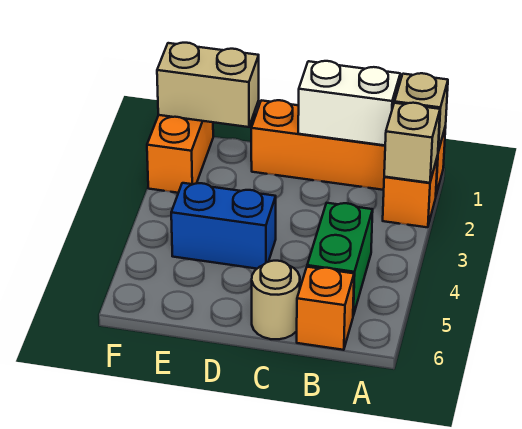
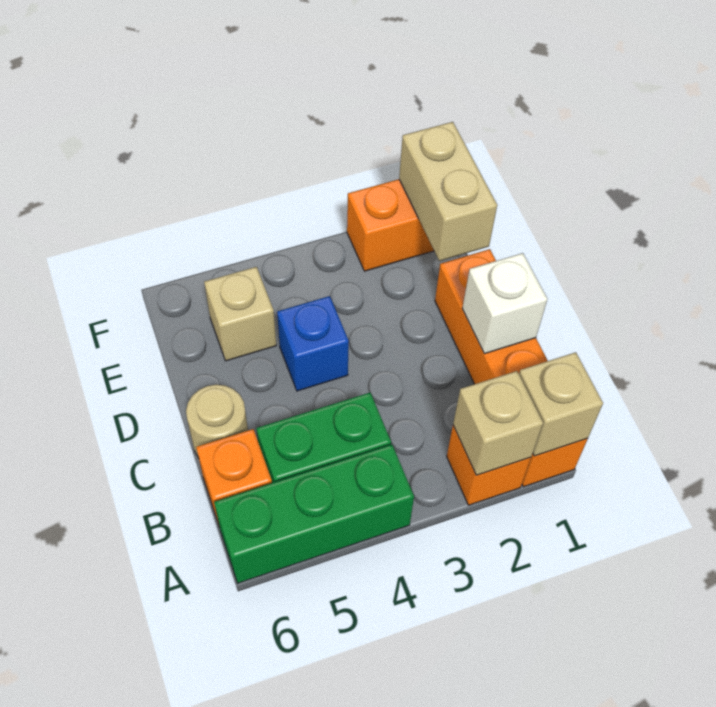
none -> green brick A4:A6 level 1
white brick B1:C1 level 2 -> white brick C1 level 2
blue brick D4:E4 level 1 -> blue brick D4 level 1
none -> tan brick E5 level 1

